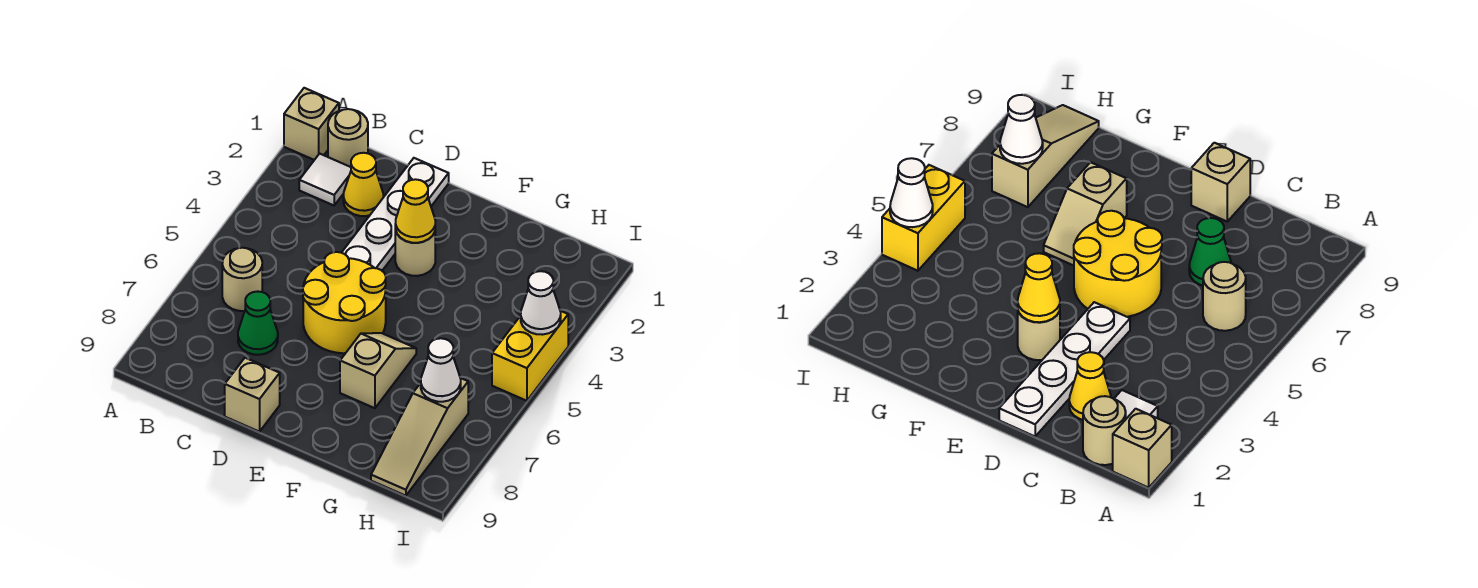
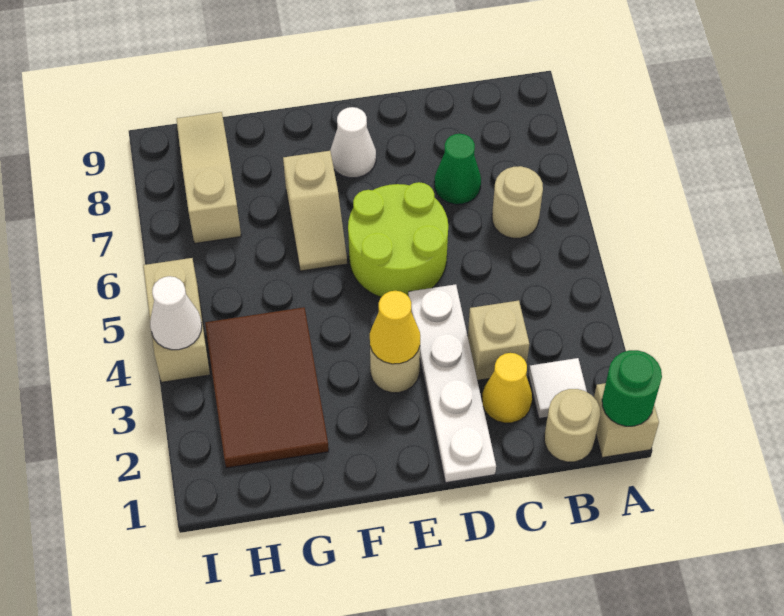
none -> green round brick A1 level 2
yellow round brick D5:E6 level 1 -> lime round brick D5:E6 level 1
tan brick D9 level 1 -> tan brick C3 level 1
none -> brown tile G2:H4 level 1
white cone H7 level 2 -> white cone E8 level 1
yellow brick I4:I5 level 1 -> tan brick I4:I5 level 1

